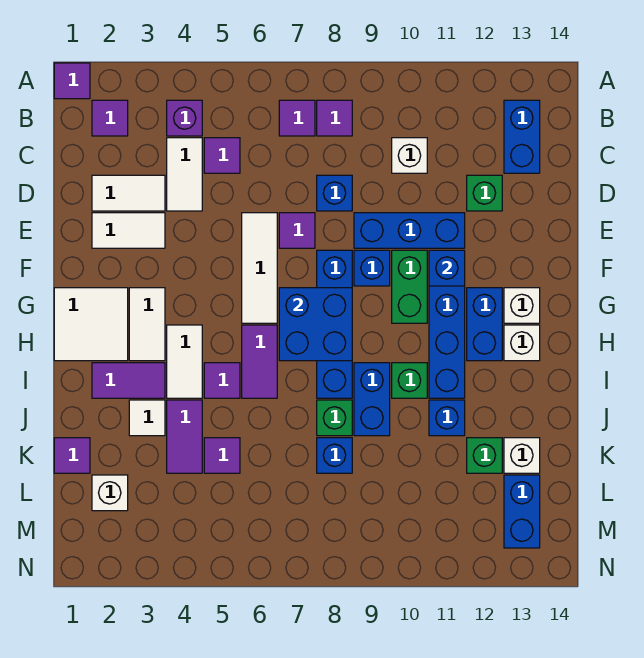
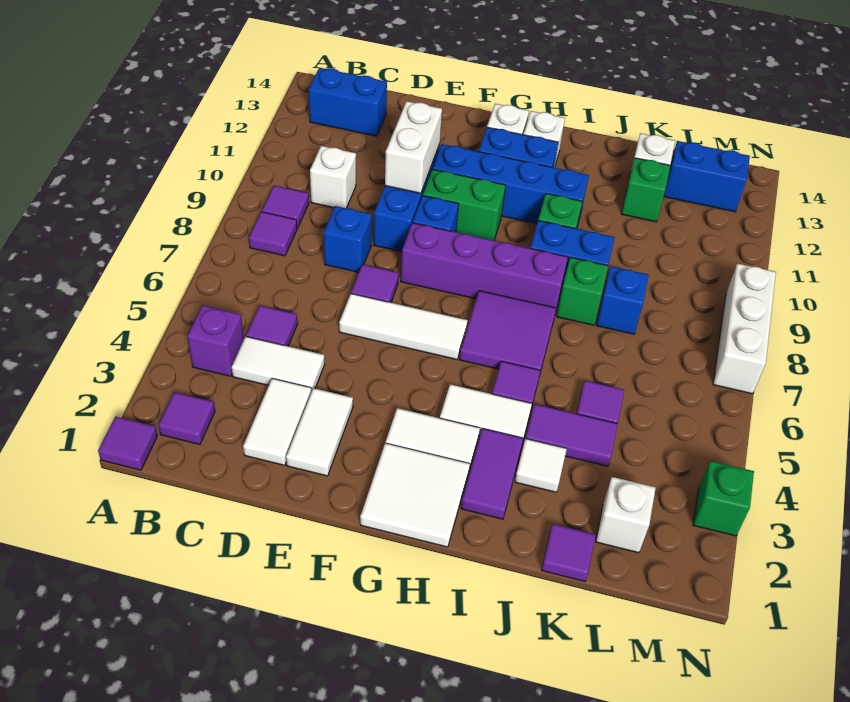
purple tile B7 level 1 -> purple tile B9 level 1
green brick D12 level 1 -> green brick N3 level 1
none -> white brick E10:E11 level 2
blue brick F8:I8 level 1 -> purple brick F8:I8 level 1
blue brick F11 level 2 -> none
blue brick G7:H8 level 2 -> none
purple tile H6:I6 level 1 -> purple tile H6:I7 level 1
blue brick J11 level 1 -> none
none -> white brick N7:N9 level 1

